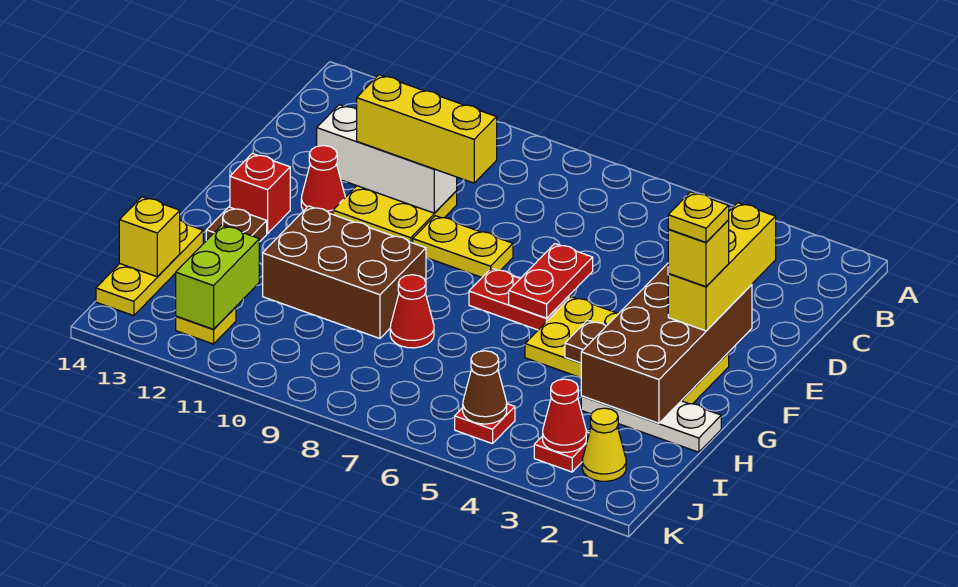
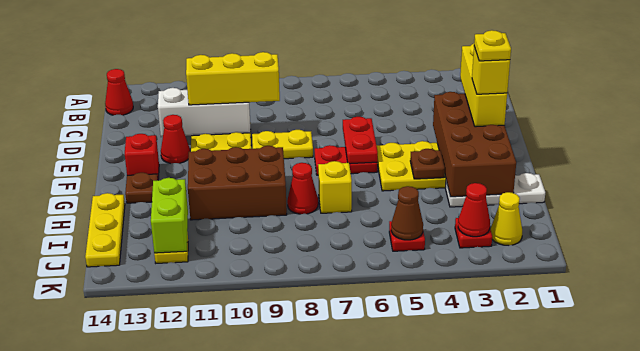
none -> red cone B14 level 1
yellow brick I14 level 2 -> yellow brick H7 level 1

